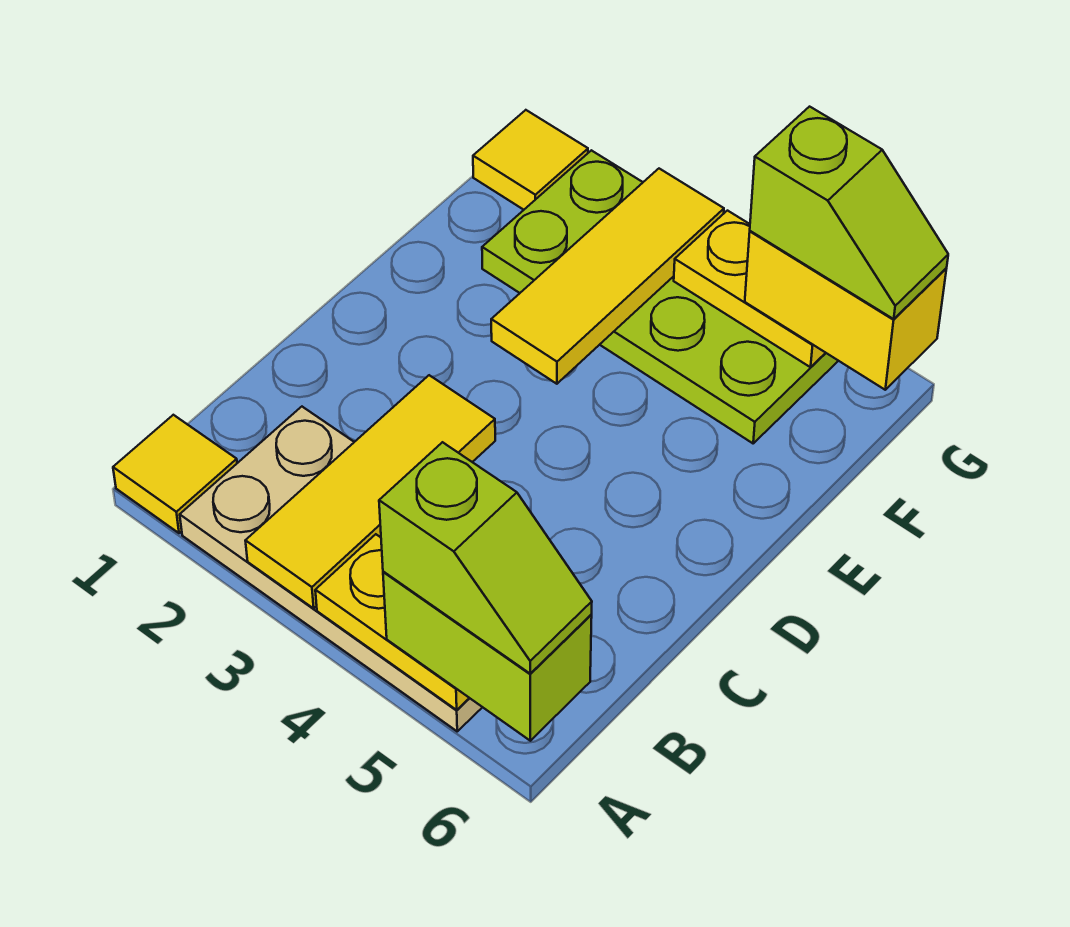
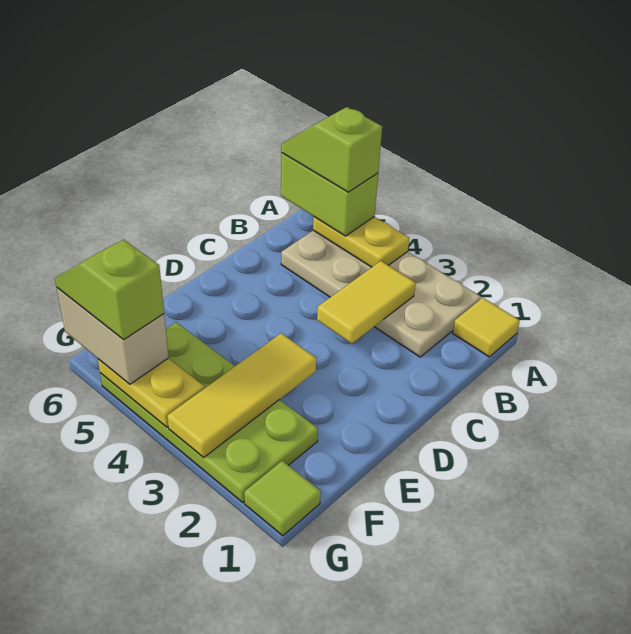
yellow tile A3:C3 level 2 -> yellow tile B3:C3 level 2
yellow tile G1 level 1 -> lime tile G1 level 1
yellow brick G5:G6 level 3 -> tan brick G5:G6 level 3

